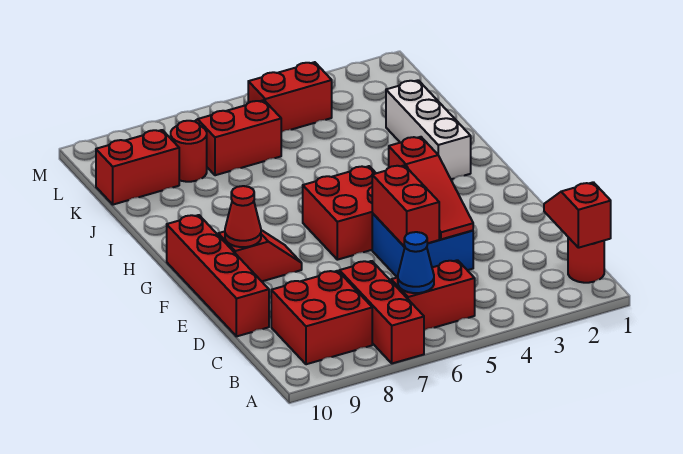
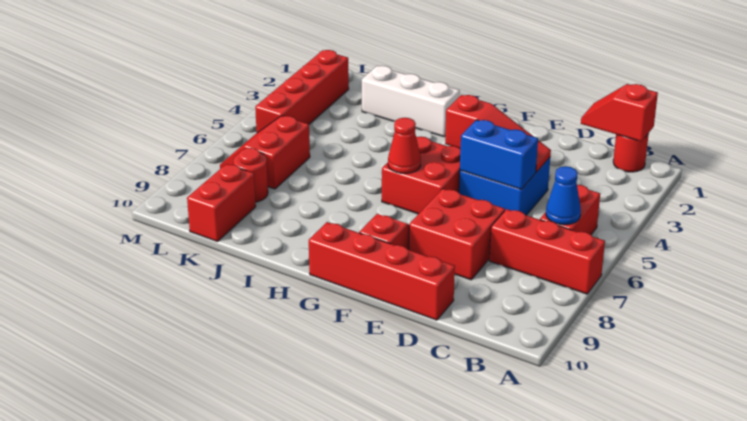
red brick B8:C9 level 1 -> red brick D7:E8 level 1
red brick D5:E5 level 2 -> blue brick D5:E5 level 2
red cone F9 level 2 -> red cone G6 level 2
red brick L4:L5 level 1 -> red brick L2:L5 level 1

